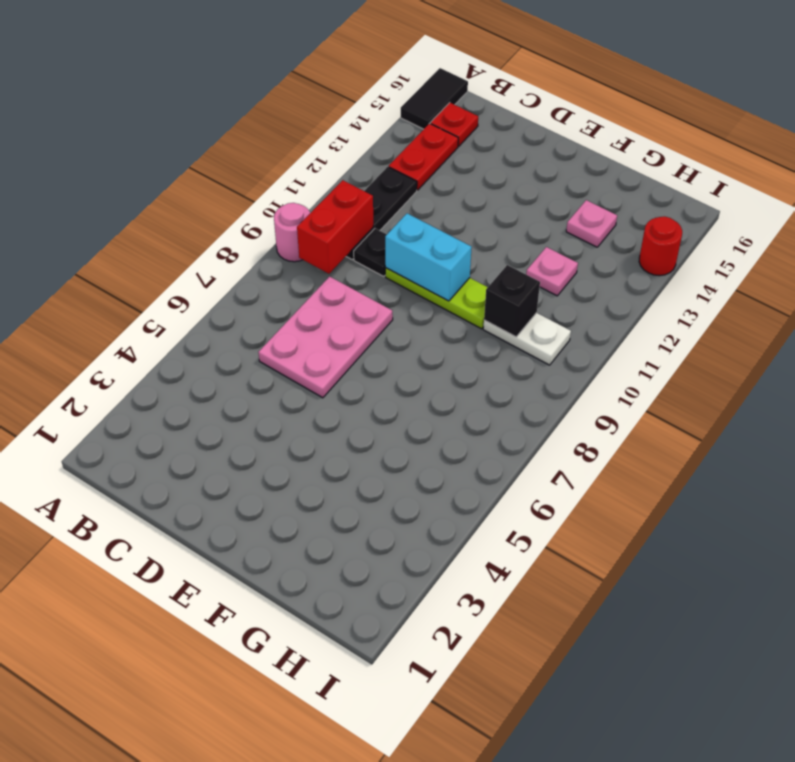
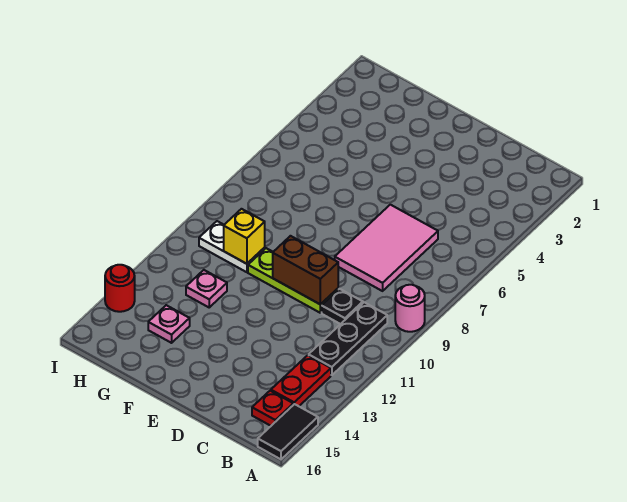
red brick B9:B10 level 2 -> none
pink plate C6:D8 level 1 -> pink tile C6:D8 level 1
cyan brick D10:E10 level 2 -> brown brick D10:E10 level 2
black brick G10 level 2 -> yellow brick G10 level 2

